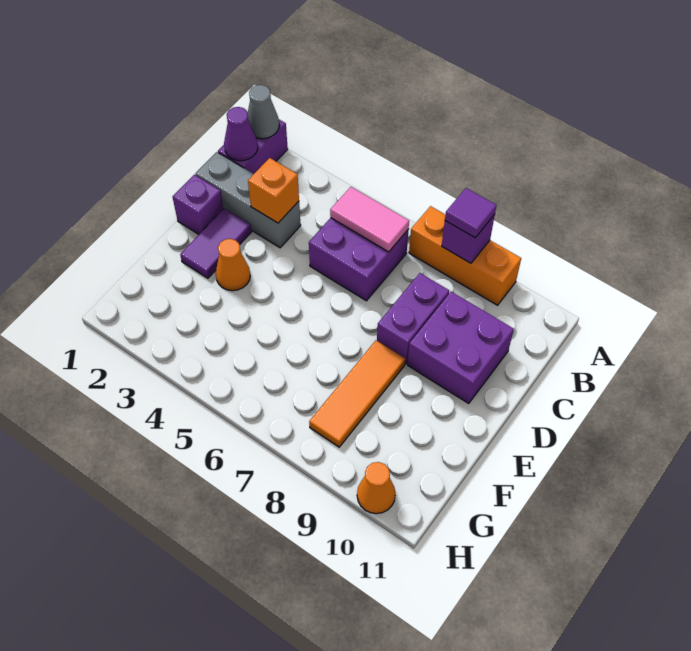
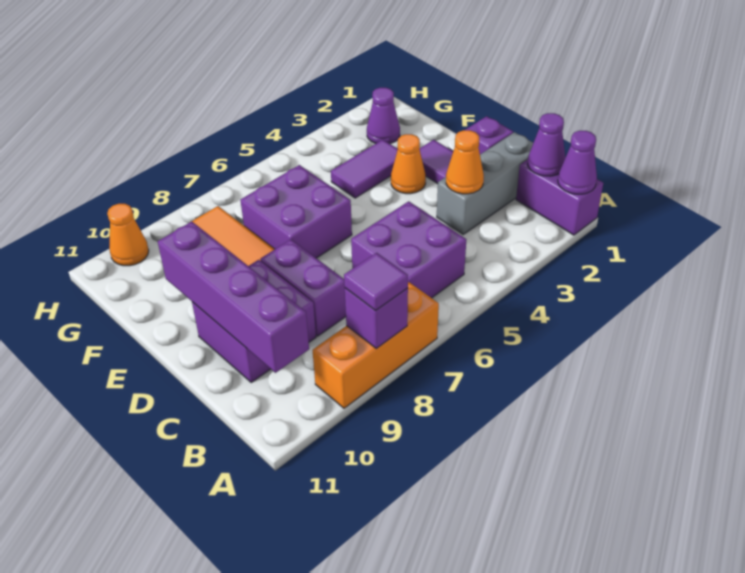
grey cone A1 level 2 -> purple cone A1 level 2
pink tile B5:B6 level 2 -> none
none -> purple brick B10:E10 level 2
orange brick C3 level 2 -> orange cone C3 level 2
none -> purple brick E6:F7 level 1
none -> purple tile F3:F4 level 1
none -> purple cone G2 level 1

